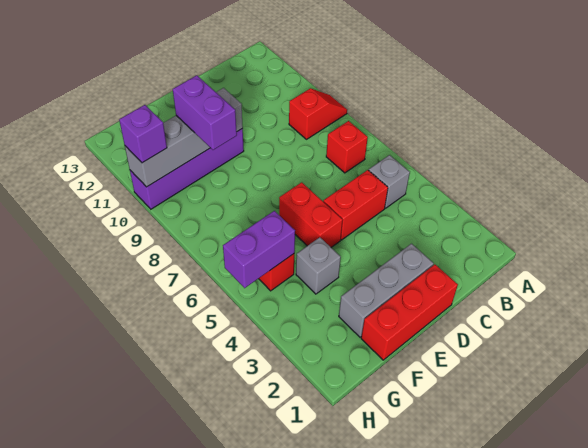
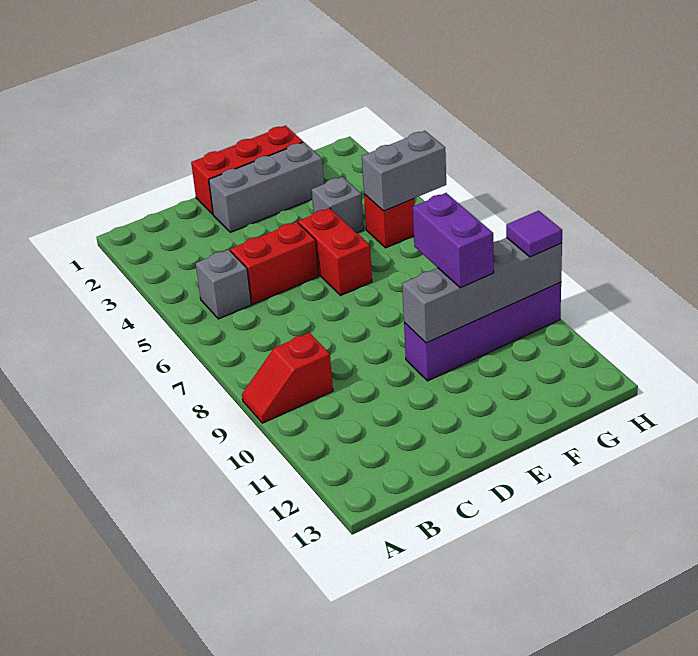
red brick B7 level 1 -> none
purple brick G5:H5 level 2 -> grey brick G5:H5 level 2
purple brick H10 level 3 -> purple tile H10 level 3

